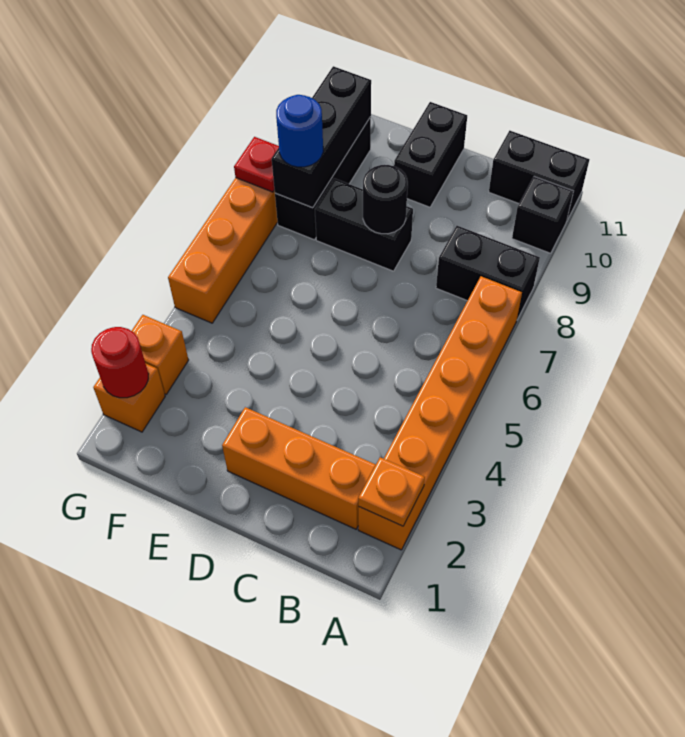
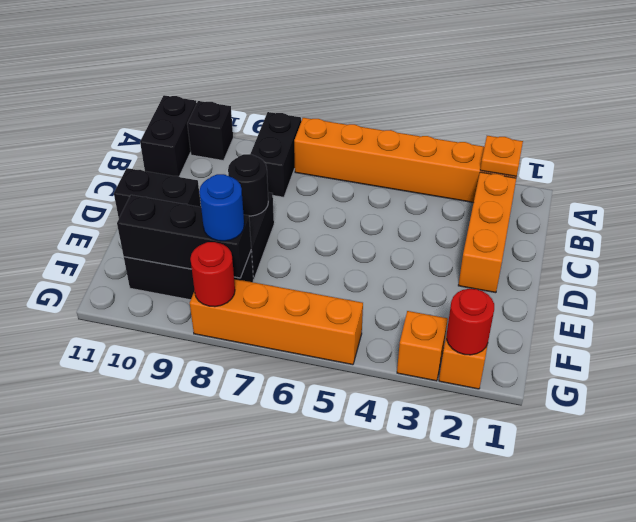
red plate G8 level 2 -> red round brick G8 level 2

